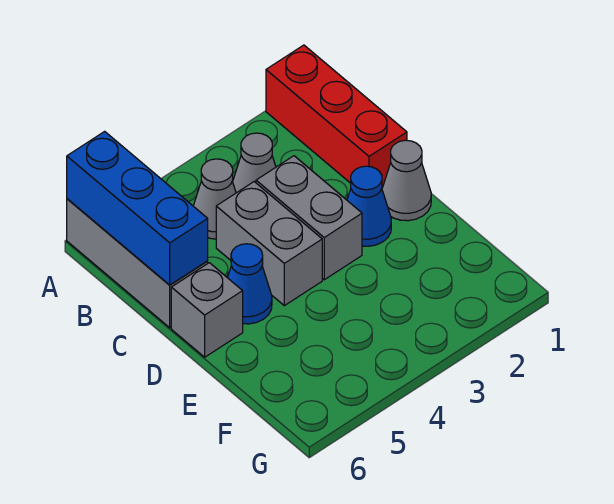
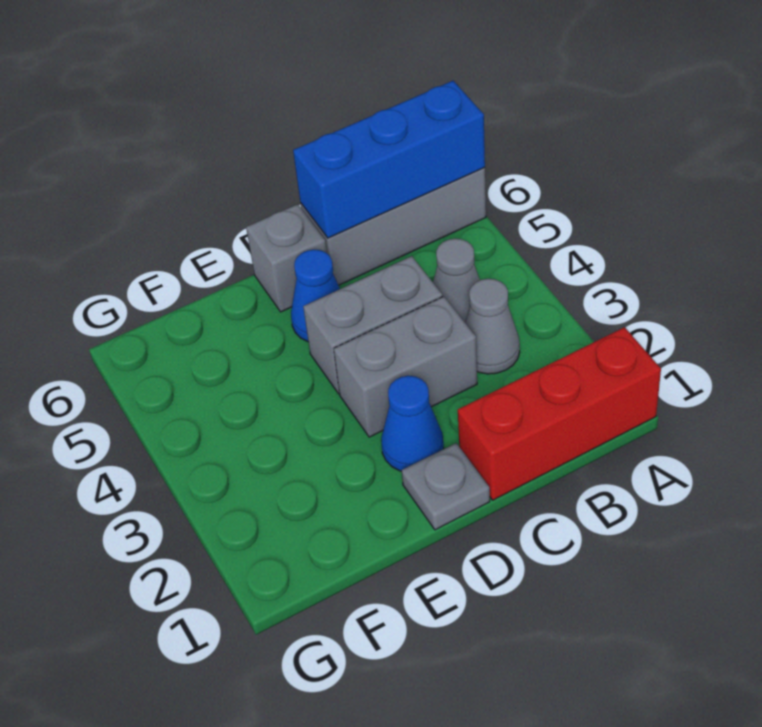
grey cone D1 level 1 -> grey plate D1 level 1

